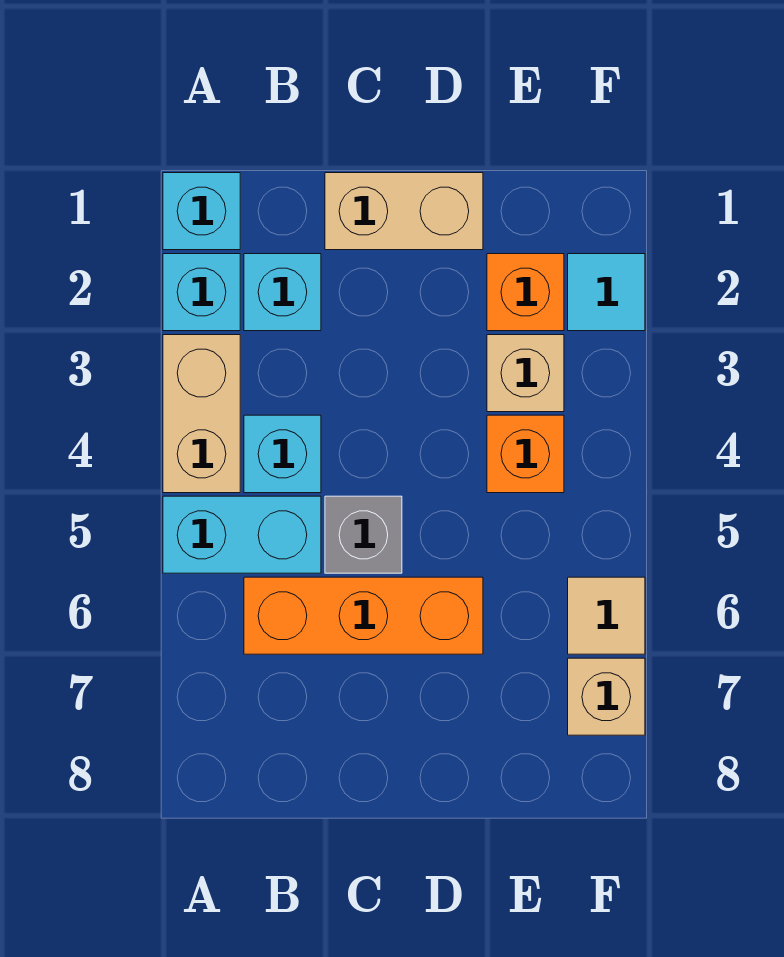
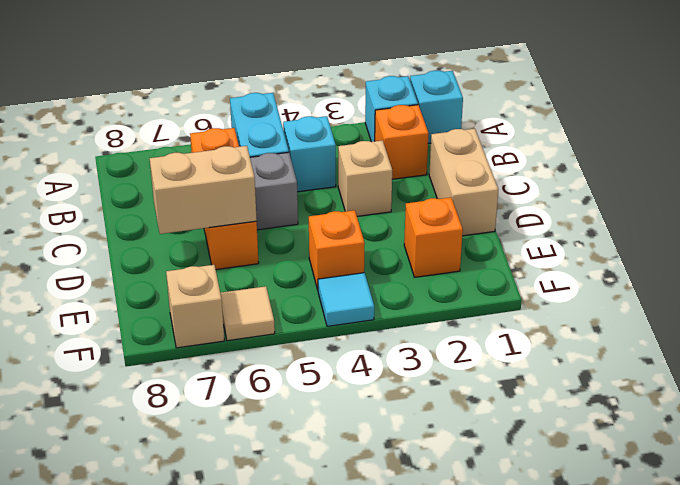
tan brick A3:A4 level 1 -> tan brick D6:D7 level 2
cyan brick B2 level 1 -> orange brick B2 level 1
tan brick E3 level 1 -> tan brick C3 level 1
cyan tile F2 level 1 -> cyan tile F4 level 1

